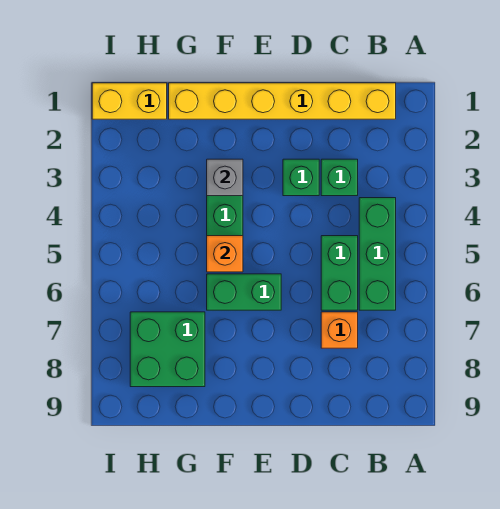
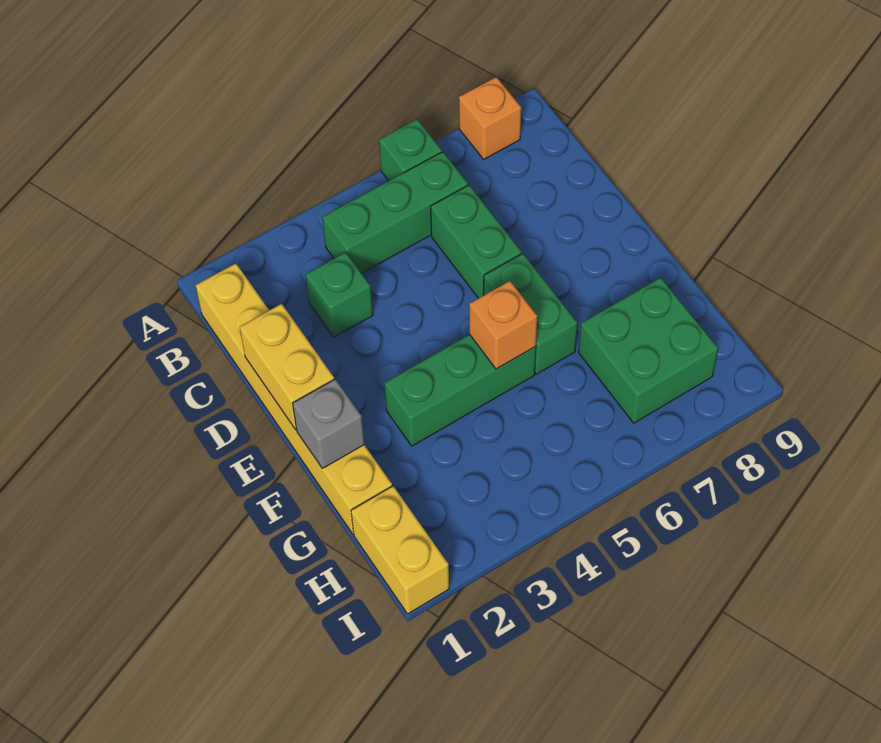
green brick C5:C6 level 1 -> green brick C6:D6 level 1
orange brick C7 level 1 -> orange brick A8 level 1
none -> yellow brick D1:E1 level 2
green brick D3 level 1 -> green brick A6 level 1
grey brick F3 level 2 -> grey brick F1 level 2

